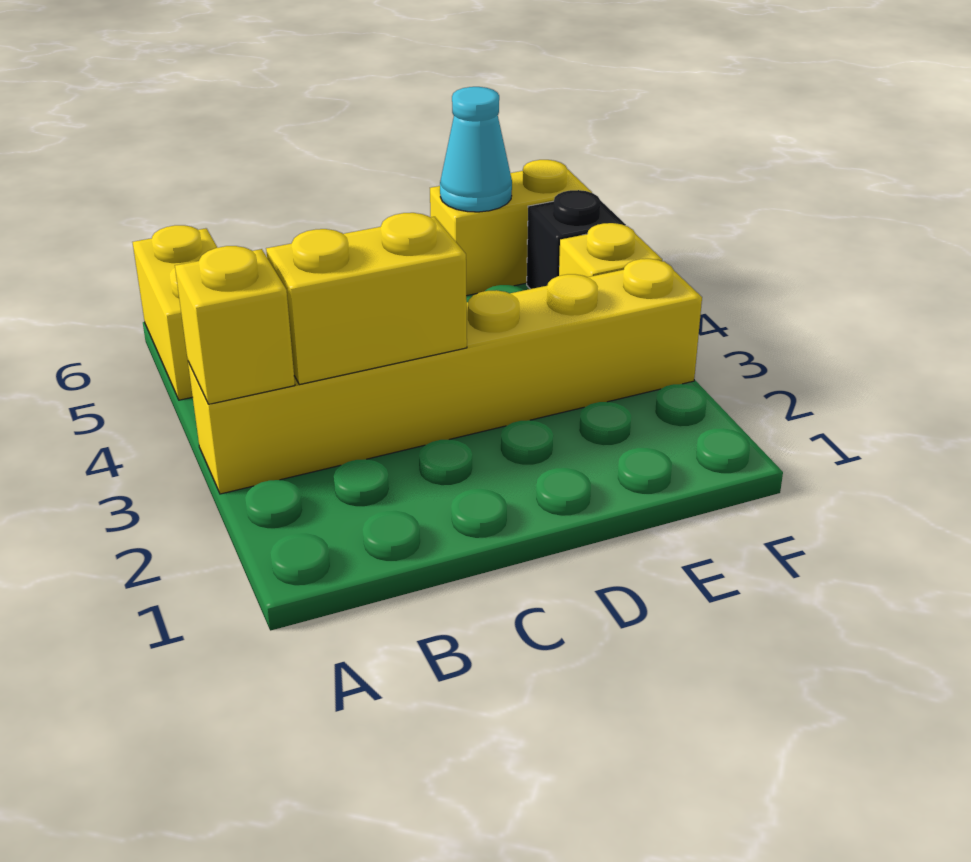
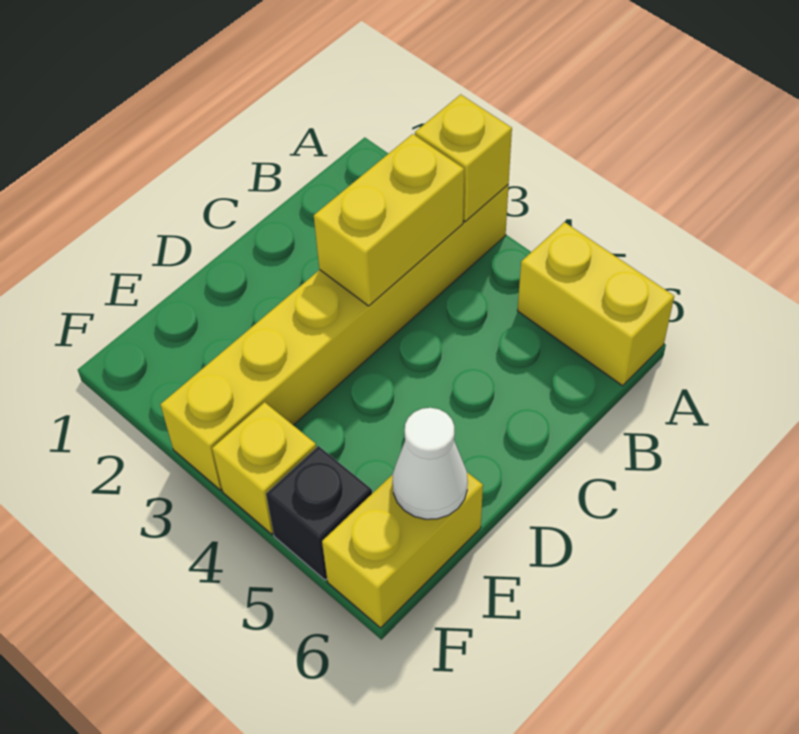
cyan cone E6 level 2 -> white cone E6 level 2

